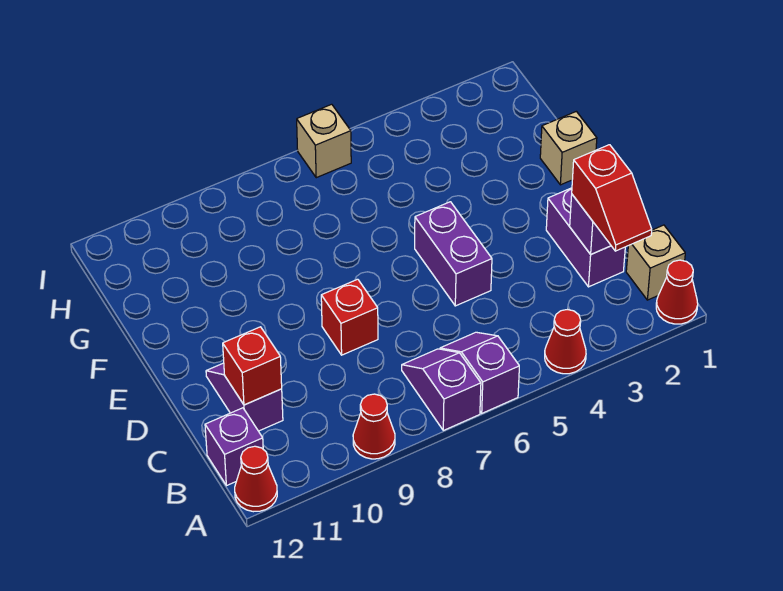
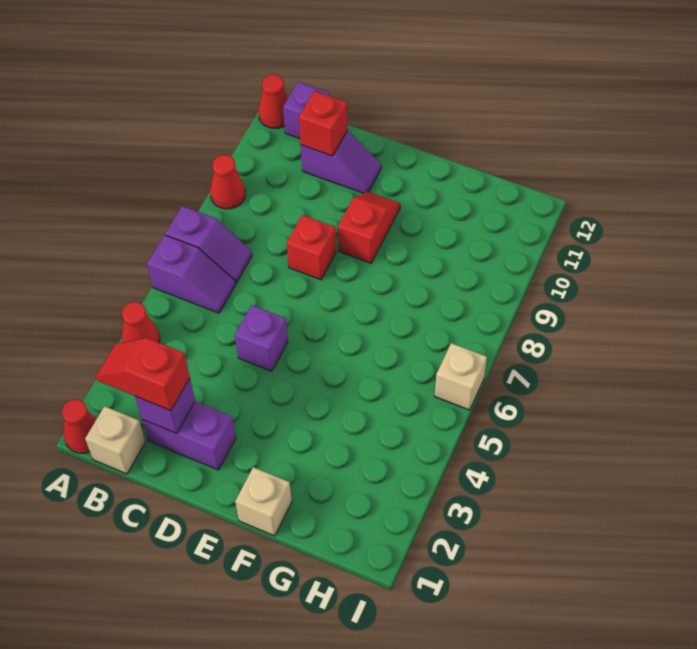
purple brick D5:E5 level 1 -> purple brick D5 level 1
none -> red slope E9:E10 level 1 top 9

